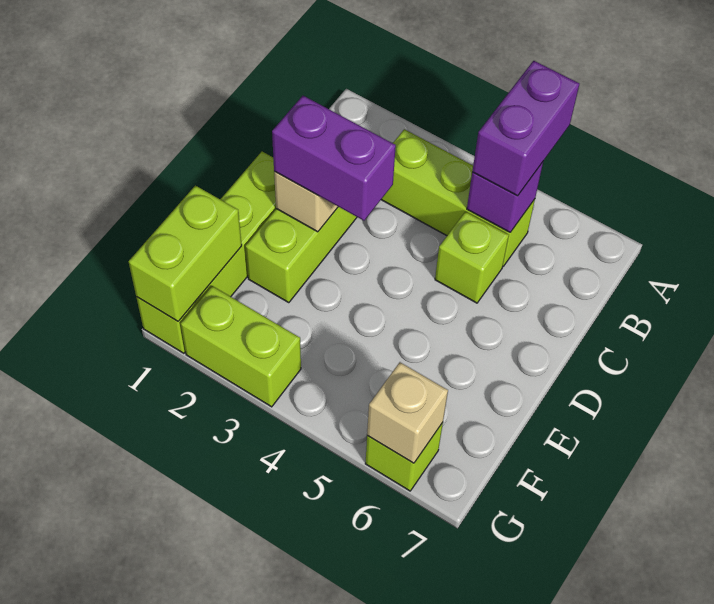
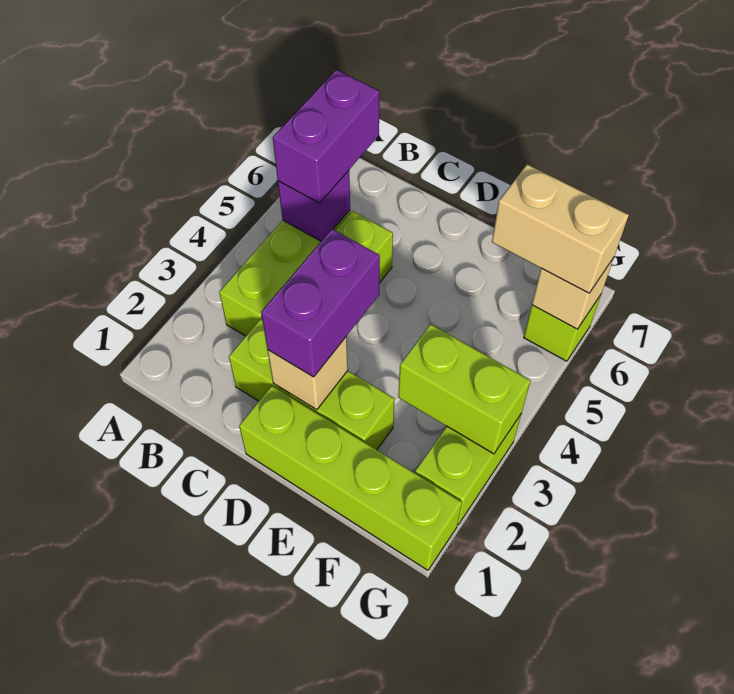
purple brick A5:B5 level 3 -> purple brick B5:B6 level 3
lime brick F1:G1 level 2 -> lime brick F3:G3 level 2
none -> tan brick F6:G6 level 3

